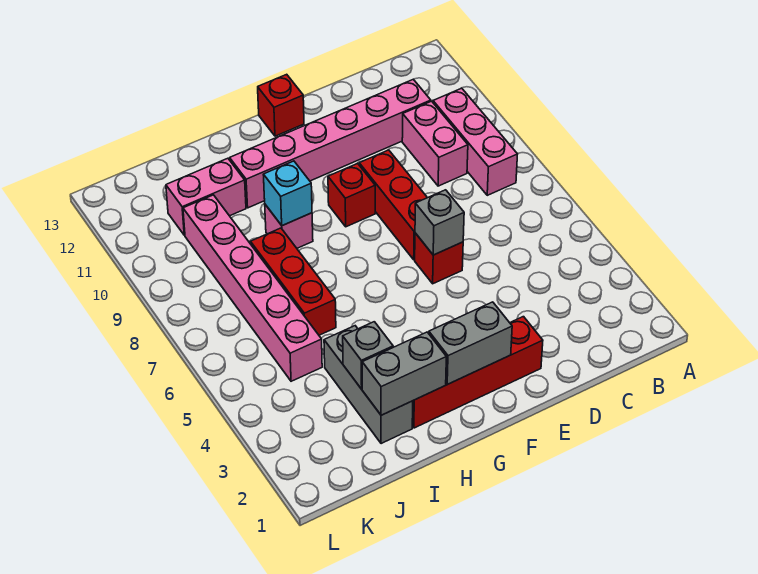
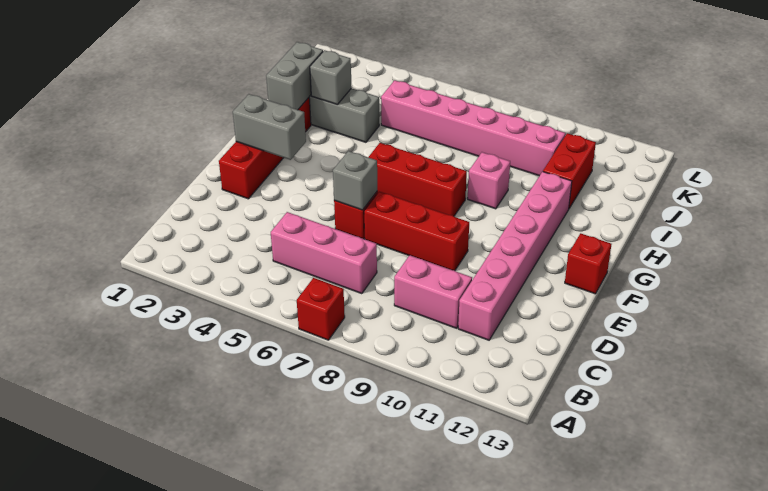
pink brick B8:B10 level 1 -> pink brick C5:C7 level 1
grey brick F2:G2 level 2 -> grey brick F2:F3 level 2
red brick F9 level 1 -> red brick A7 level 1
cyan brick H9 level 2 -> none
red brick I6:I8 level 1 -> red brick G6:G8 level 1
pink brick I11:J11 level 1 -> red brick I11:J11 level 1

